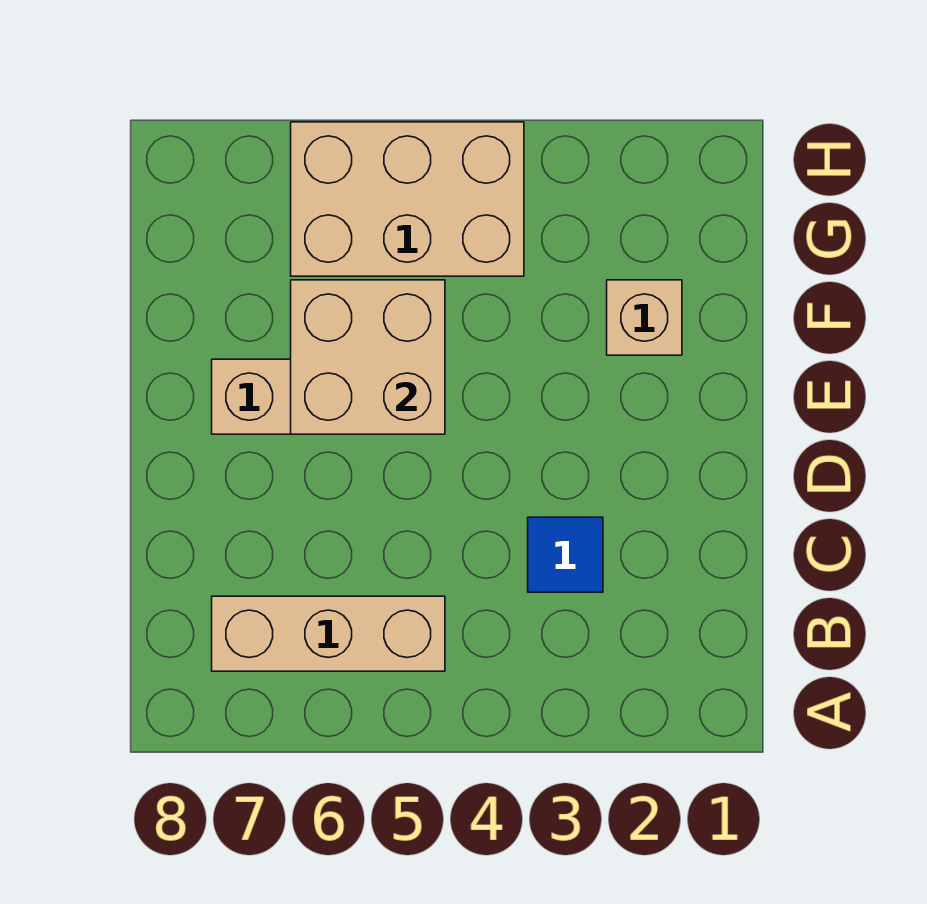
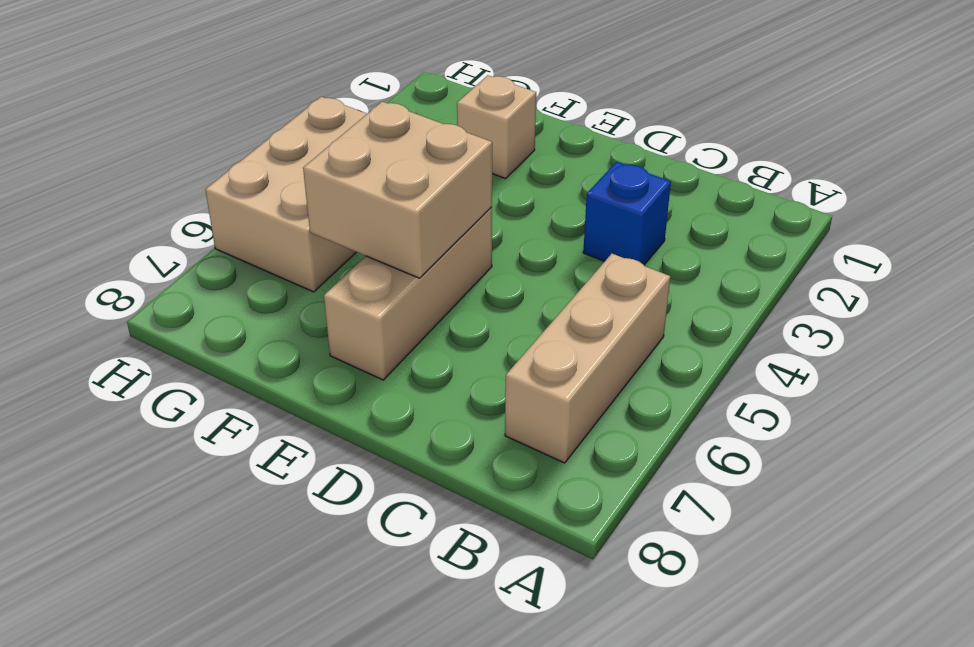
blue tile C3 level 1 -> blue brick C3 level 1

